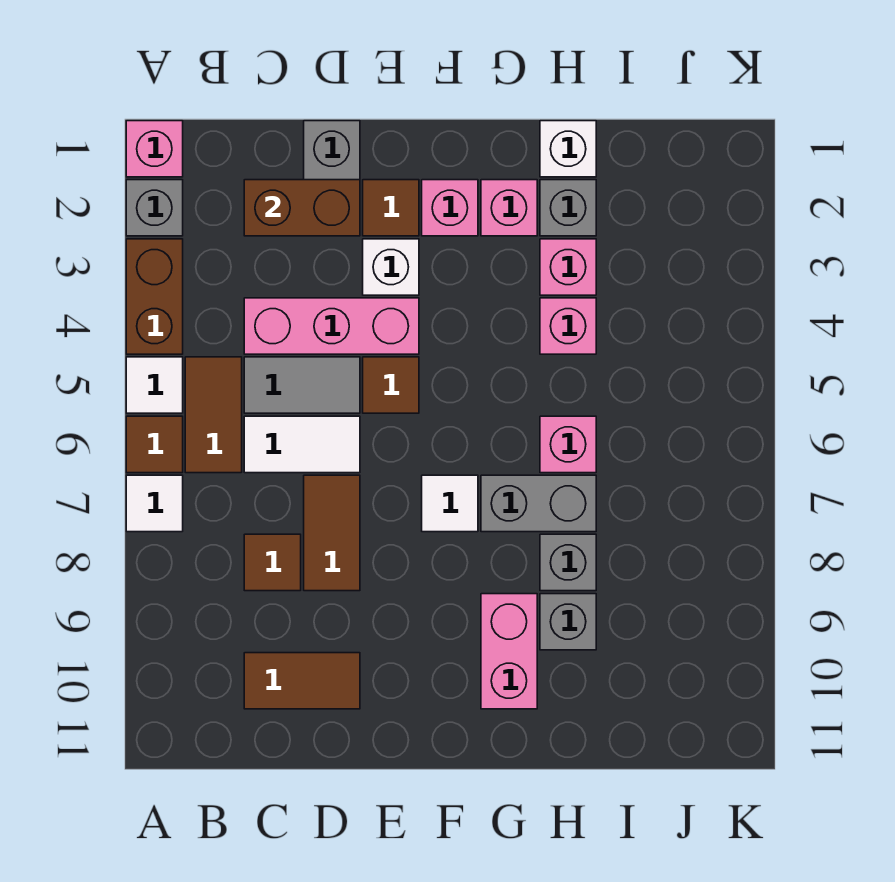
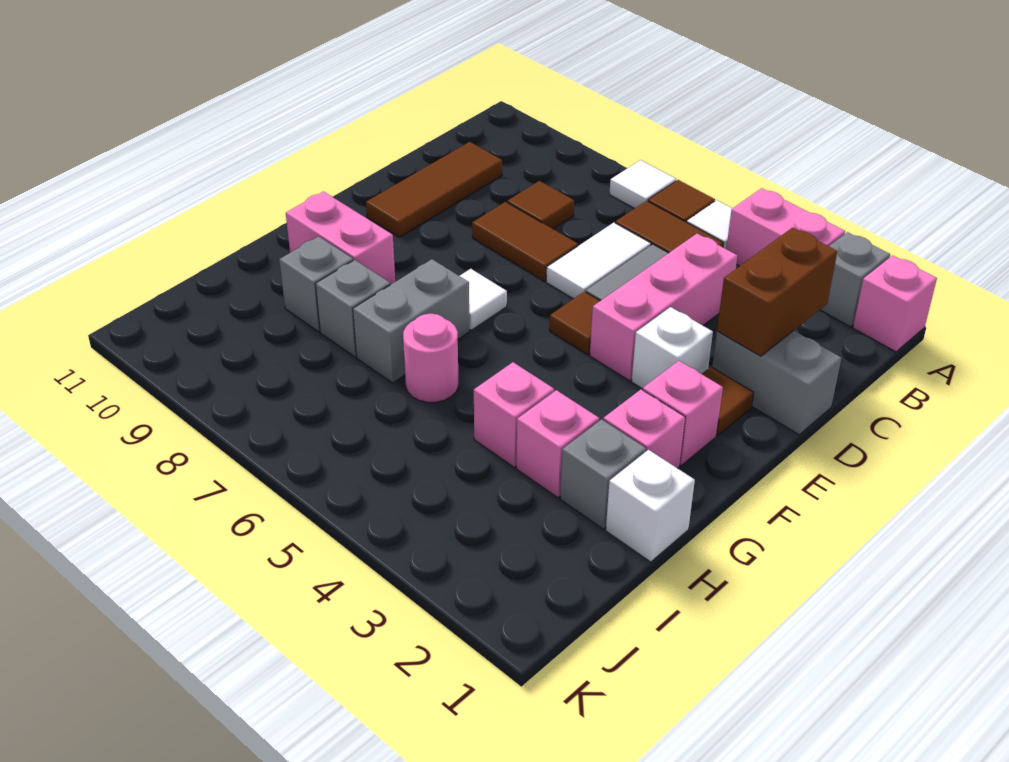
brown brick A3:A4 level 1 -> pink brick A3:A4 level 1
brown tile C10:D10 level 1 -> brown tile C10:E10 level 1
pink brick H6 level 1 -> pink round brick H6 level 1

